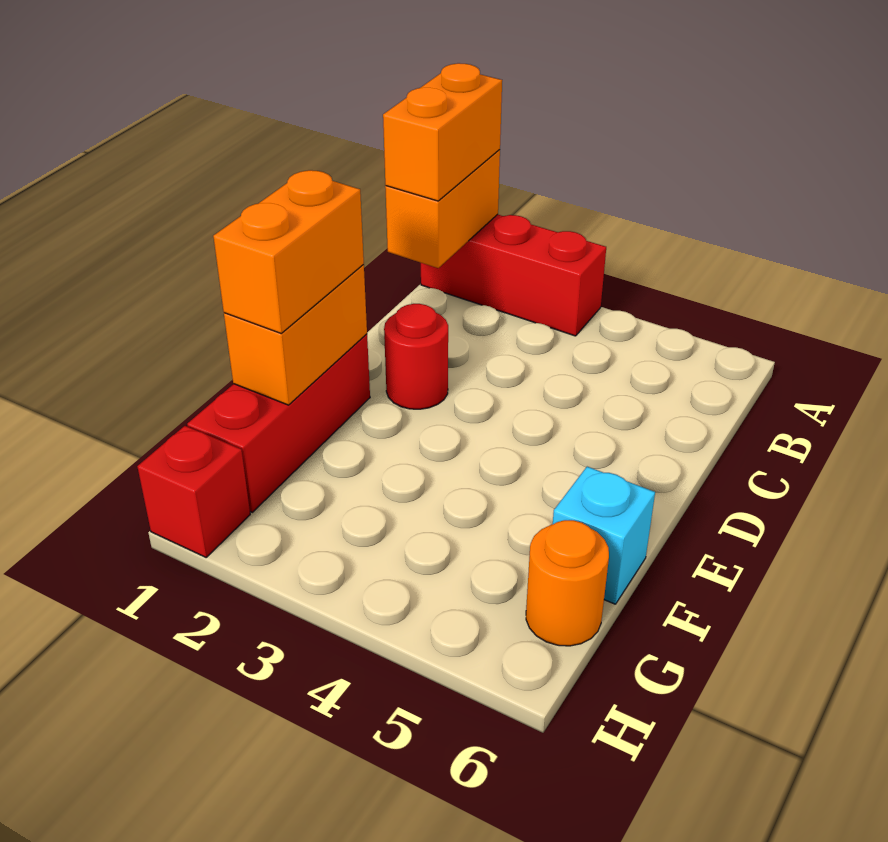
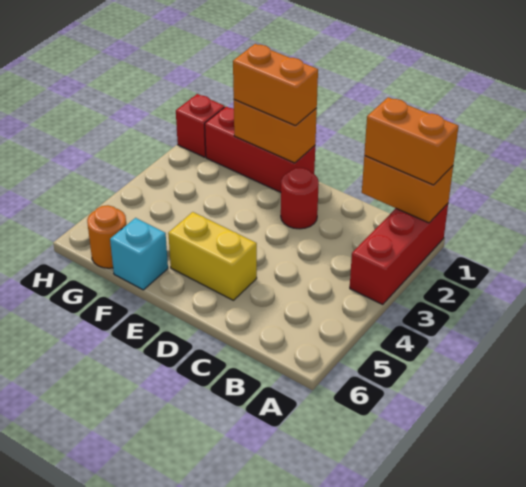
none -> yellow brick D5:E5 level 1

